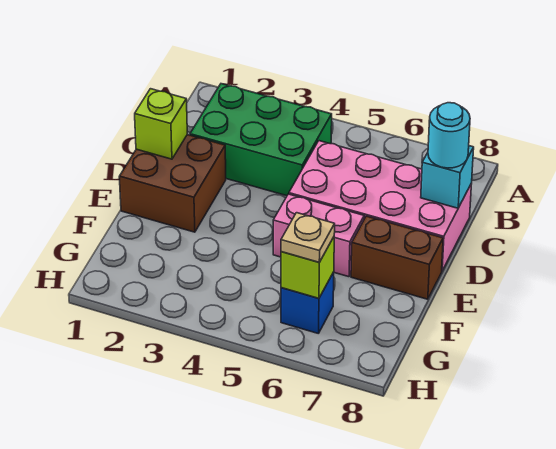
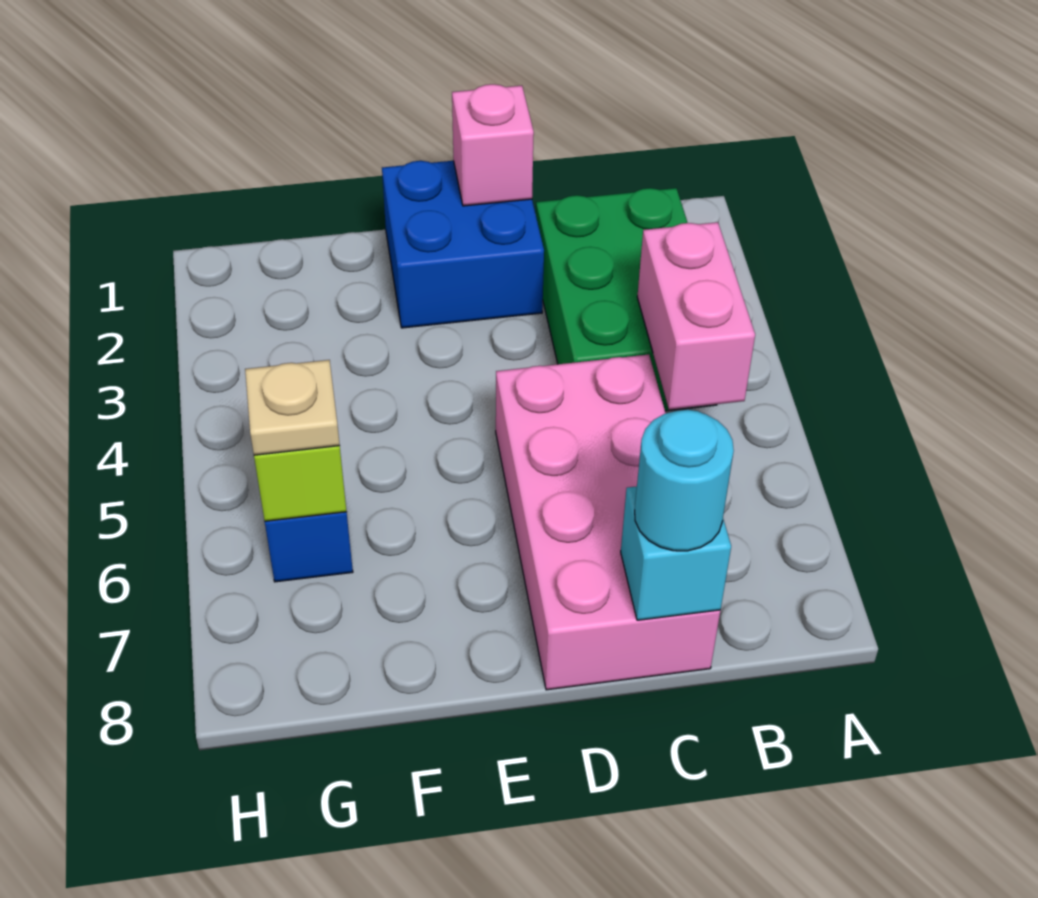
brown brick D1:E2 level 1 -> blue brick D1:E2 level 1
lime brick D1 level 2 -> pink brick D1 level 2
pink brick E5:E6 level 1 -> pink brick B4:B5 level 2
brown brick E7:E8 level 1 -> none

